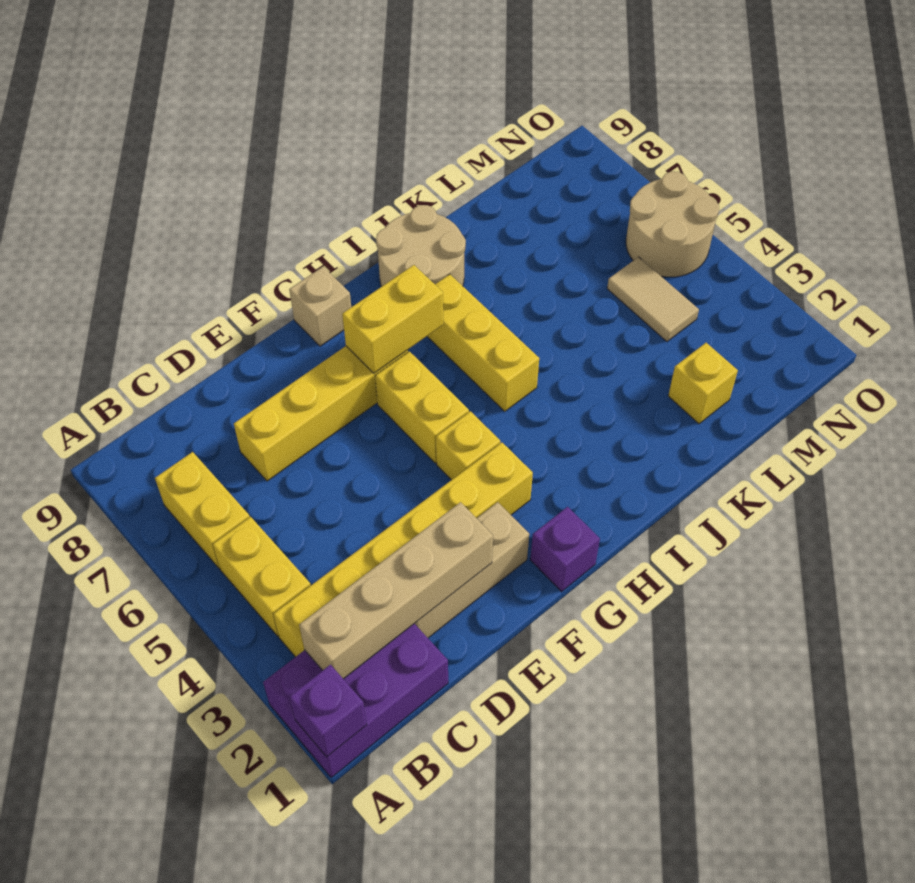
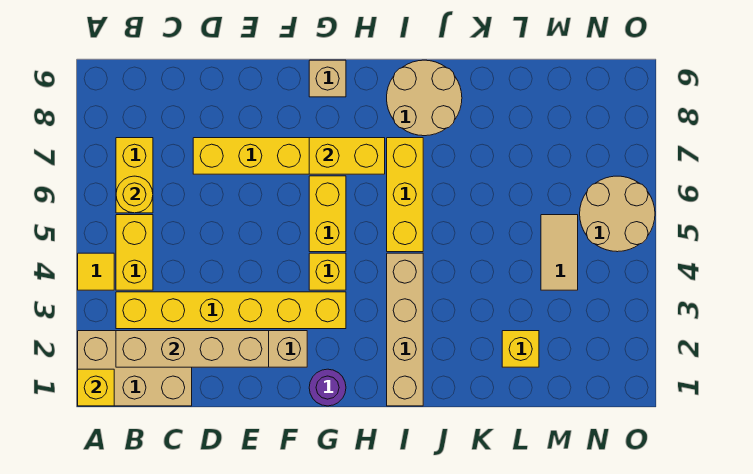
purple brick A1:C2 level 1 -> tan brick A1:C2 level 1
purple brick A1 level 2 -> yellow brick A1 level 2
none -> yellow tile A4 level 1
none -> yellow round brick B6 level 2
purple brick G1 level 1 -> purple round brick G1 level 1
none -> tan brick I1:I4 level 1

